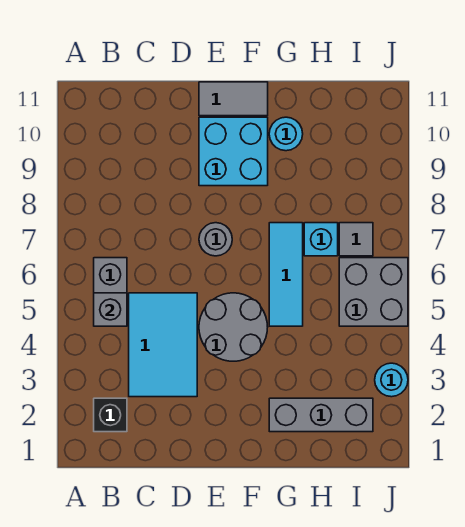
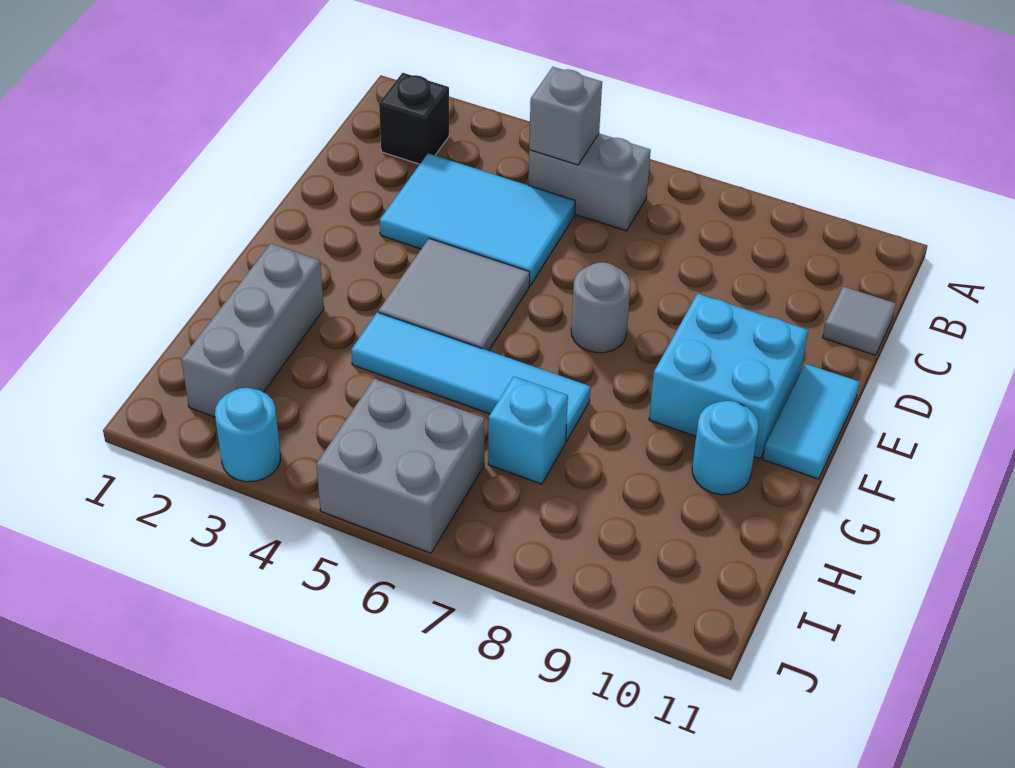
grey round brick E4:F5 level 1 -> grey tile E4:F5 level 1
grey tile E11:F11 level 1 -> cyan tile E11:F11 level 1
cyan tile G5:G7 level 1 -> cyan tile G4:G7 level 1
grey tile I7 level 1 -> grey tile C11 level 1

